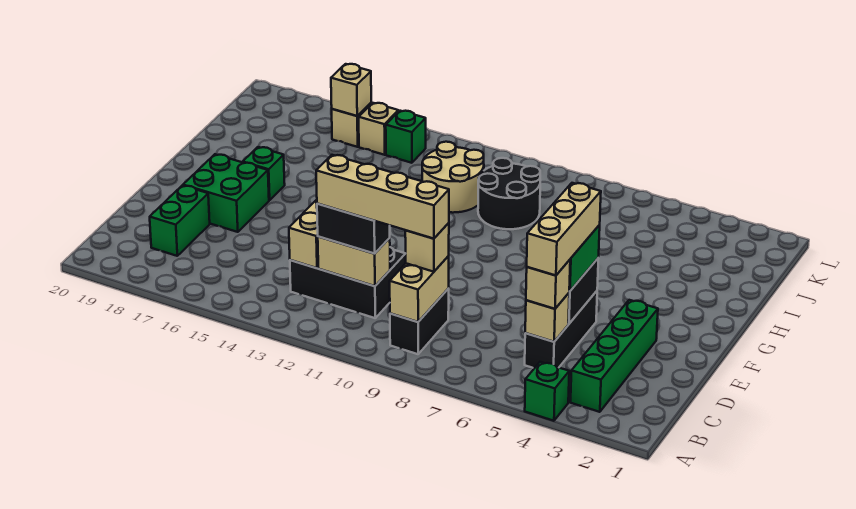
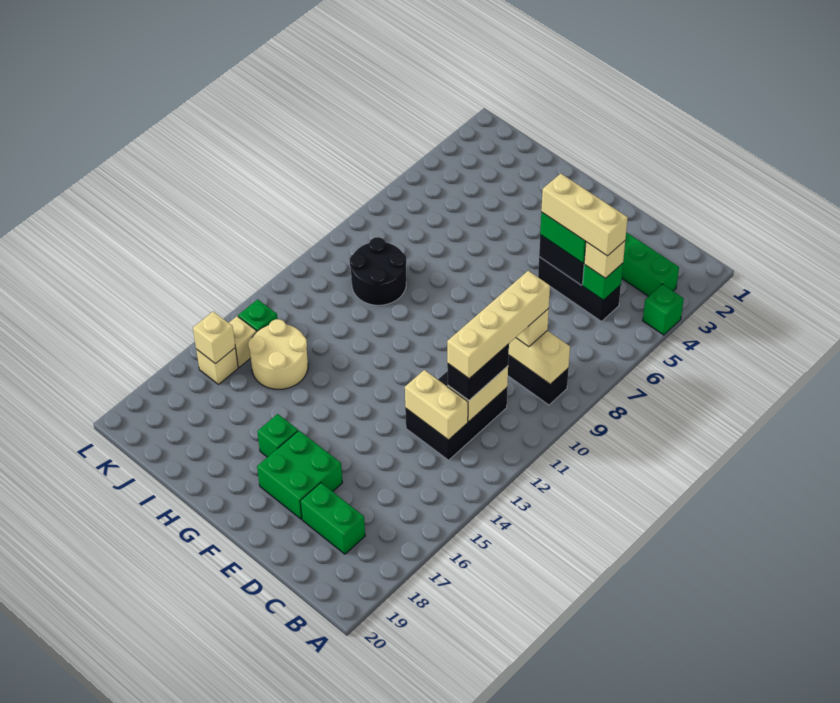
tan brick C5 level 2 -> green brick C5 level 2
tan round brick I11:J12 level 1 -> tan round brick I14:J15 level 1

